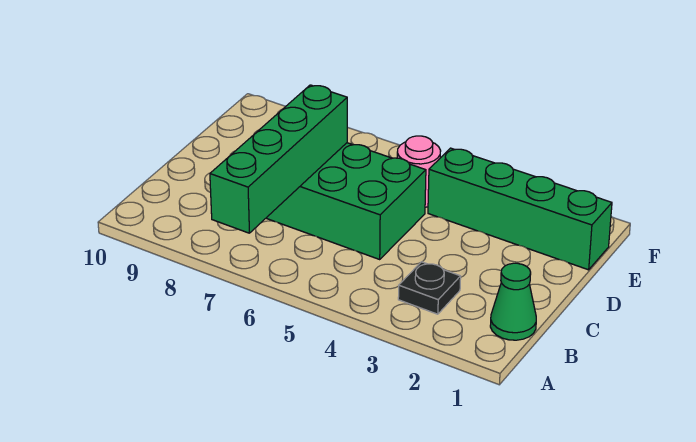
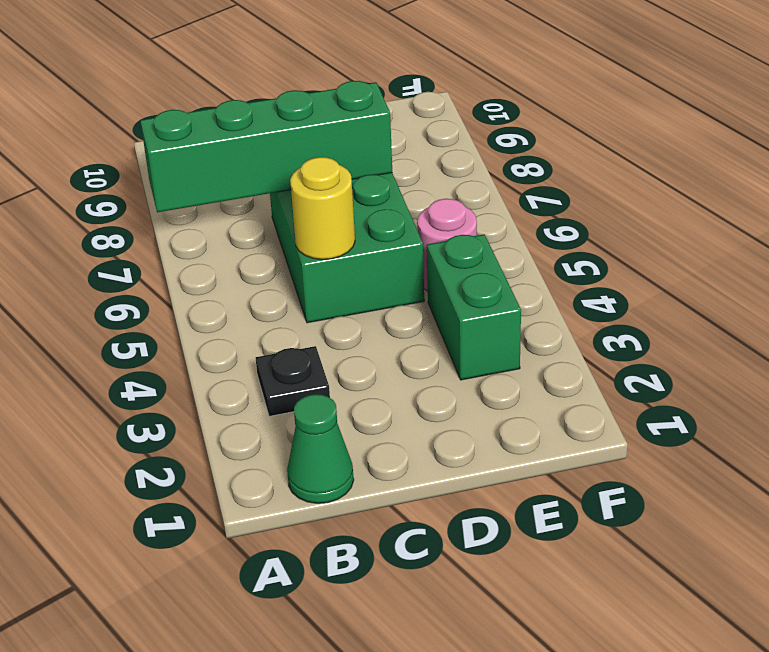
none -> yellow round brick C5 level 2
green brick E1:E4 level 1 -> green brick E3:E4 level 1

